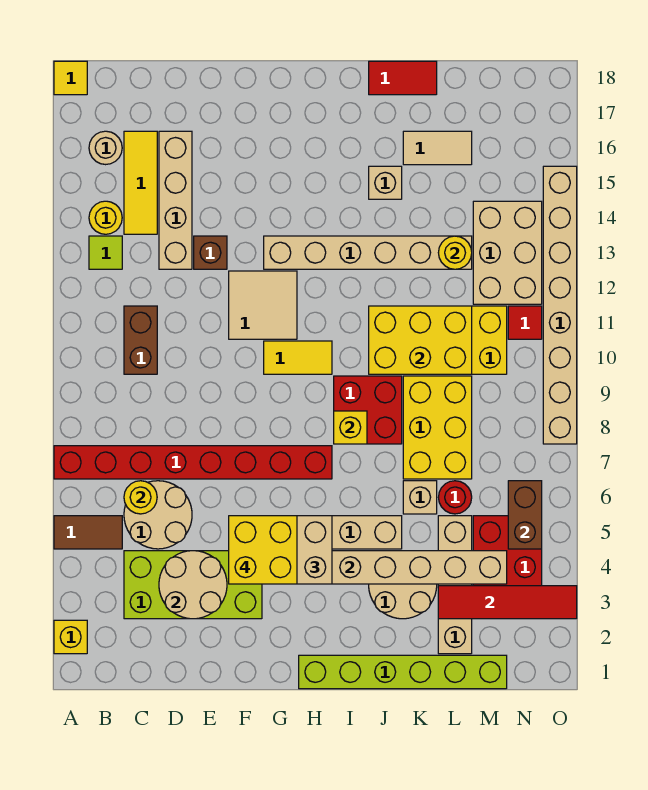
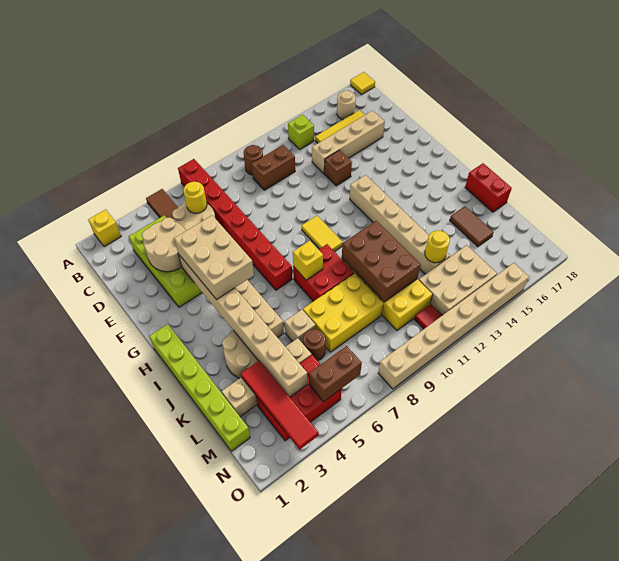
none -> brown round brick B10 level 1
lime tile B13 level 1 -> lime brick B13 level 1
yellow round brick B14 level 1 -> none
yellow brick F4:G5 level 4 -> none
tan tile F11:G12 level 1 -> none
yellow brick J10:L11 level 2 -> brown brick J10:L11 level 2
tan brick J15 level 1 -> none
red tile J18:K18 level 1 -> red brick J18:K18 level 1
tan tile K16:L16 level 1 -> brown tile K16:L16 level 1
red round brick L6 level 1 -> brown round brick L6 level 1

